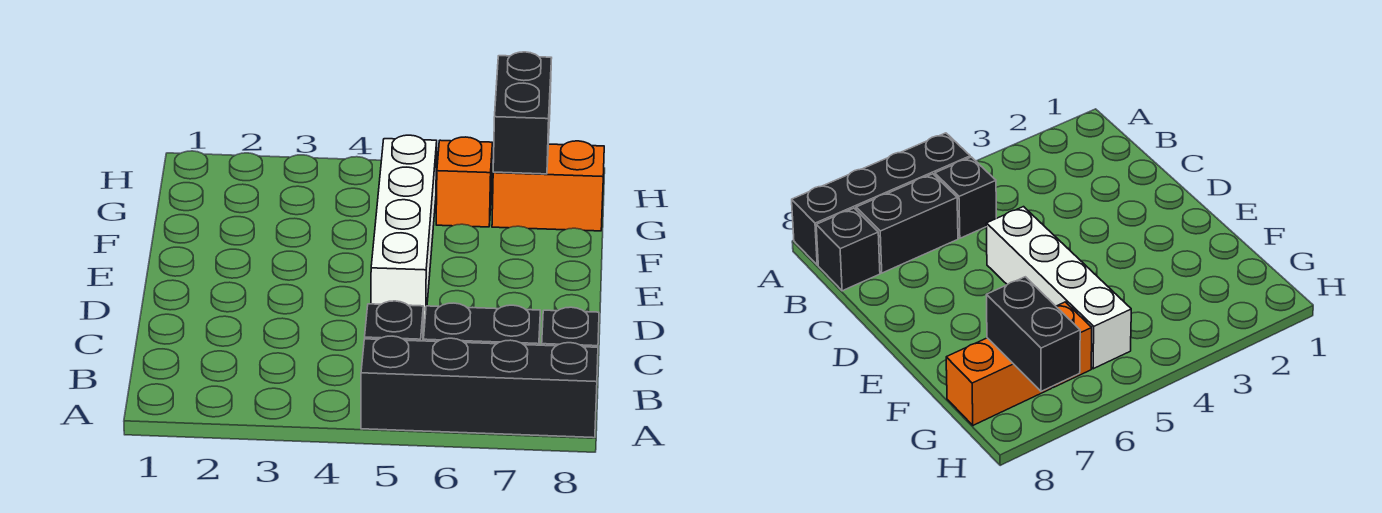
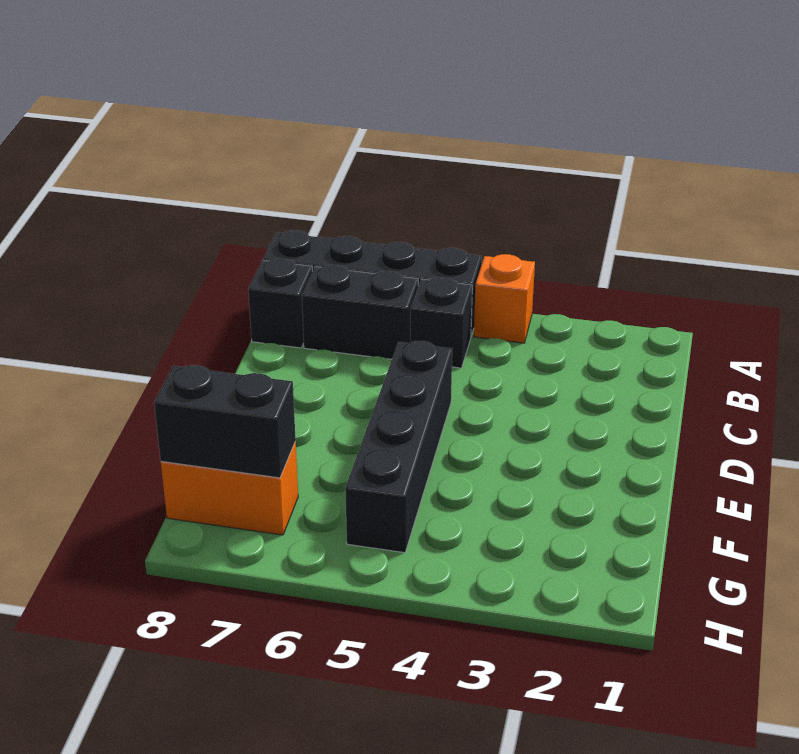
white brick D5:G5 level 1 -> black brick D5:G5 level 1
orange brick G6 level 1 -> orange brick A4 level 1
black brick G7:H7 level 2 -> black brick G7:G8 level 2

